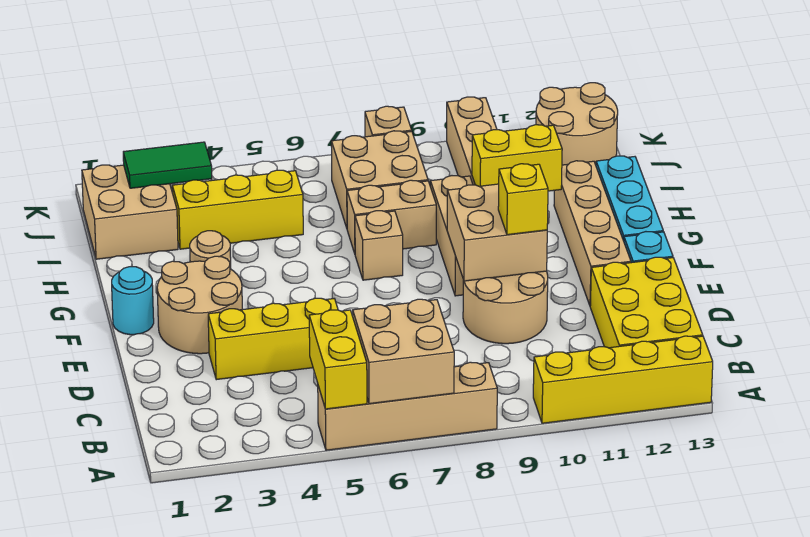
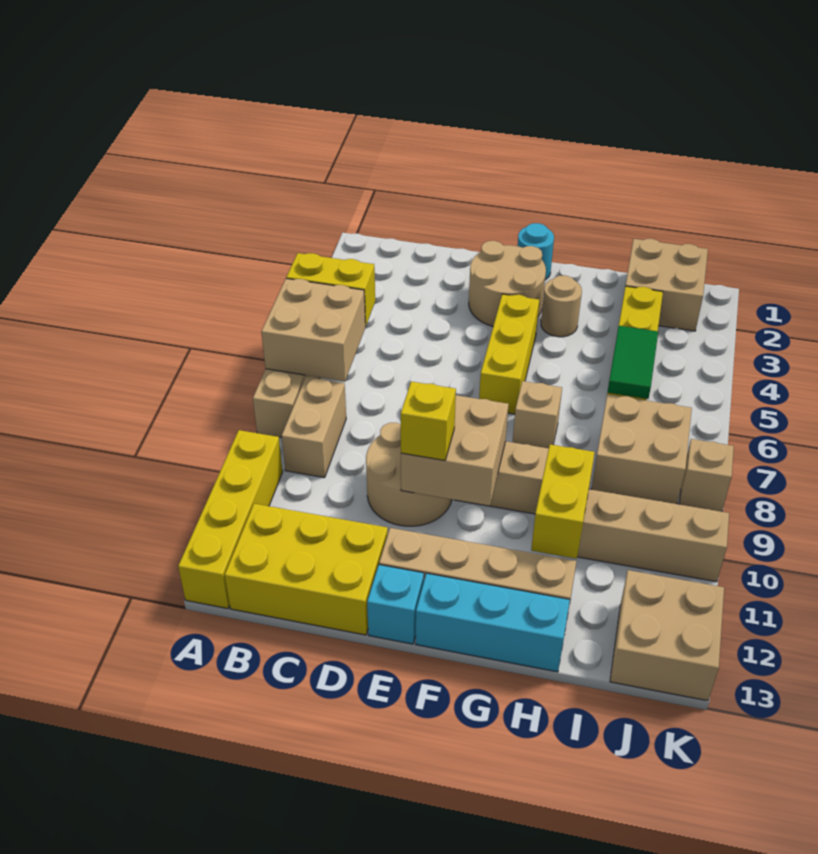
yellow brick D3:D5 level 1 -> yellow brick F4:F6 level 1
tan brick H7:H8 level 1 -> tan brick B8:B9 level 1
green tile J2:J3 level 2 -> green tile I5:I6 level 2
tan round brick J12:K13 level 1 -> tan brick J12:K13 level 1

